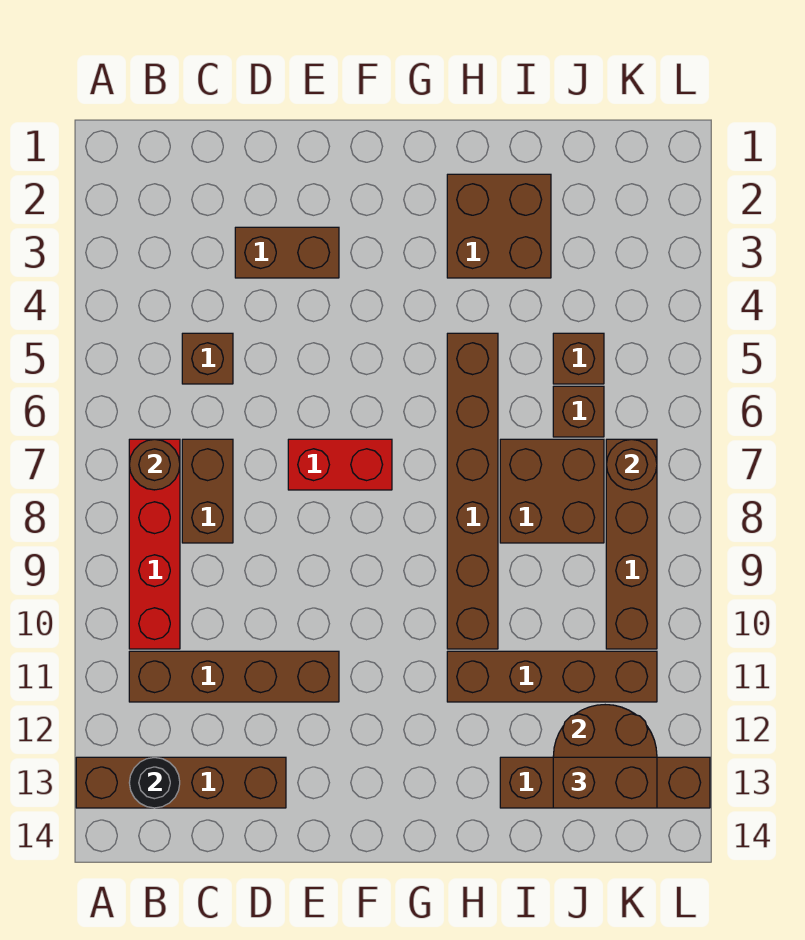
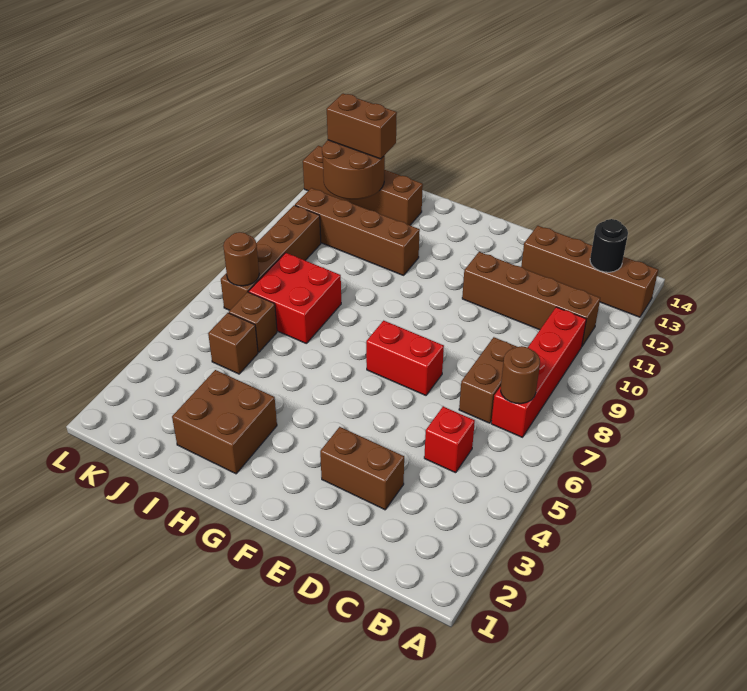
brown brick C5 level 1 -> red brick C5 level 1
brown brick H5:H10 level 1 -> none
brown brick I7:J8 level 1 -> red brick I7:J8 level 1

